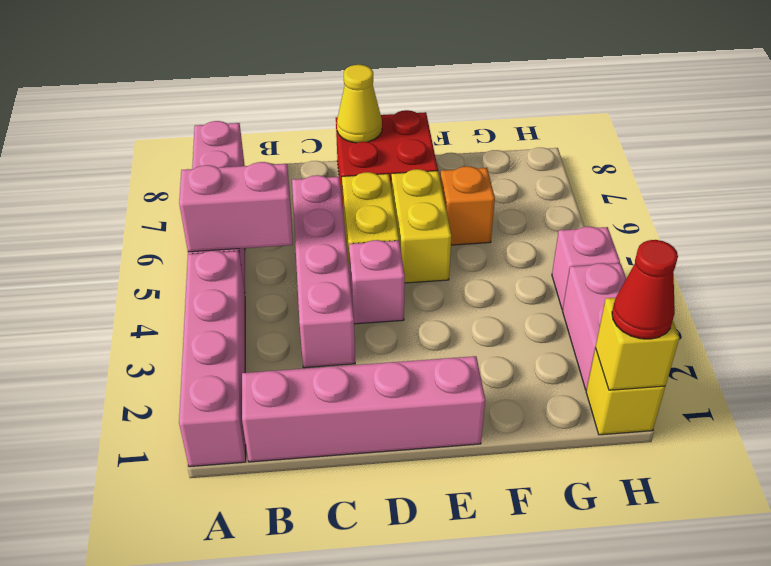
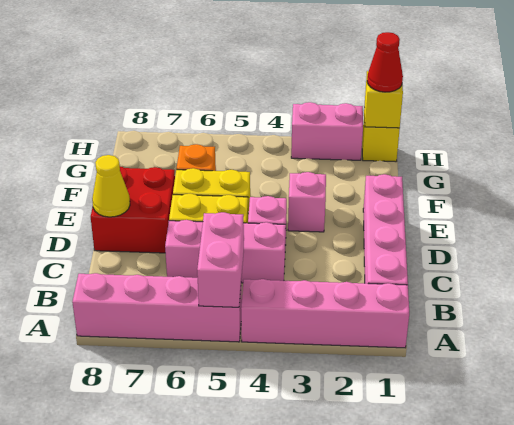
pink brick C3:C6 level 1 -> pink brick C4:C6 level 1
pink brick H4 level 1 -> pink brick E3 level 1

